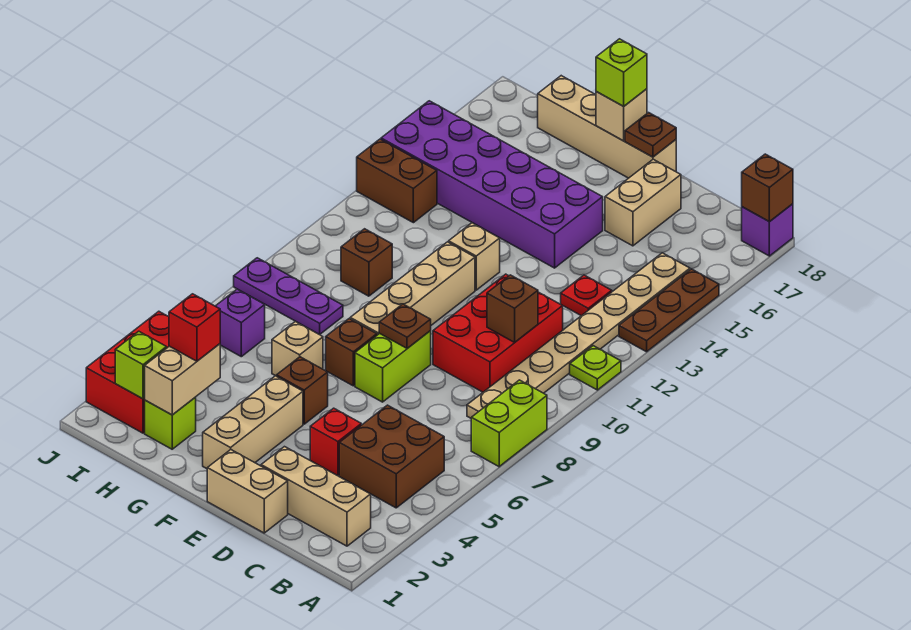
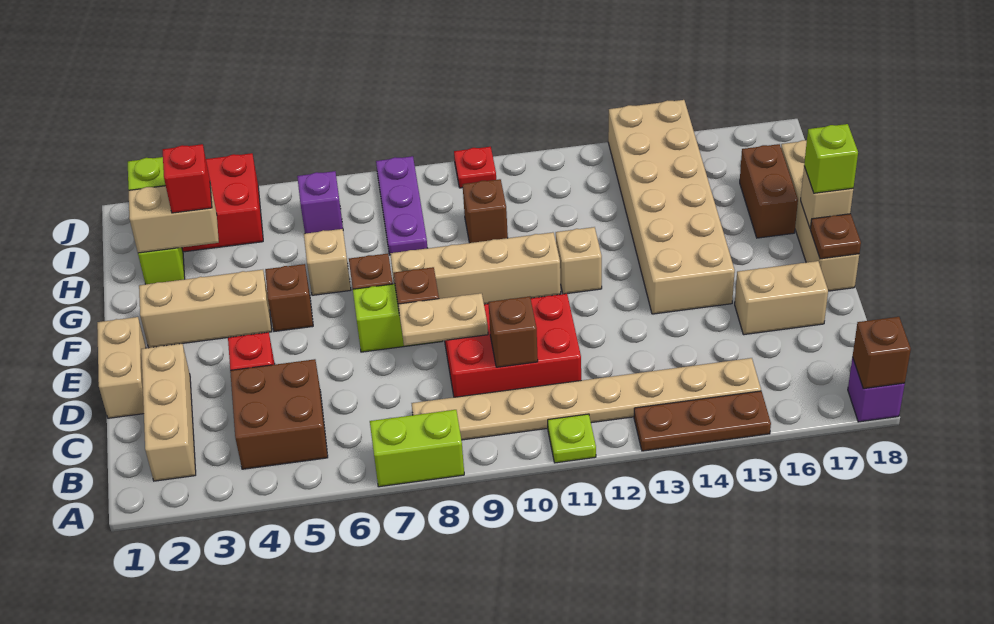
red plate C13 level 1 -> red plate J10 level 1
none -> tan plate D8:D9 level 2
purple brick E14:J15 level 1 -> tan brick E14:J15 level 1
brown brick I13:J13 level 1 -> brown brick G17:H17 level 1

